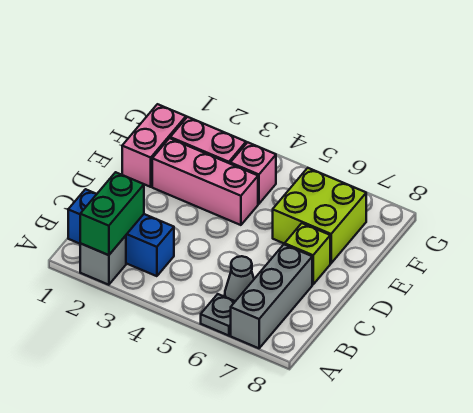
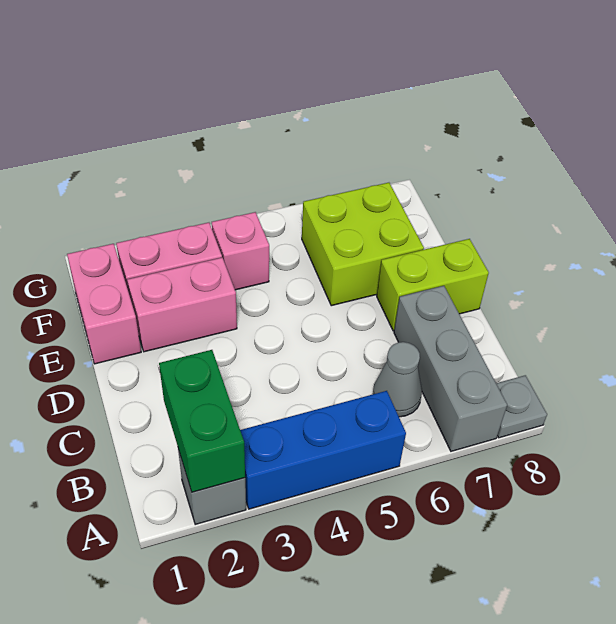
grey plate A6 level 1 -> grey plate A8 level 1
blue brick B1:B3 level 1 -> blue brick A3:A5 level 1
lime brick D7 level 1 -> lime brick D7:D8 level 1
pink brick E2:E4 level 1 -> pink brick E2:E3 level 1

